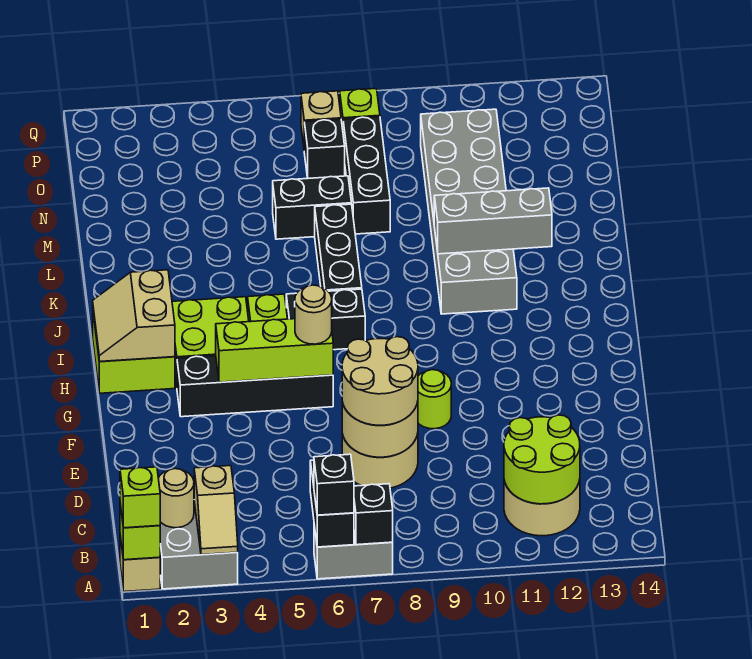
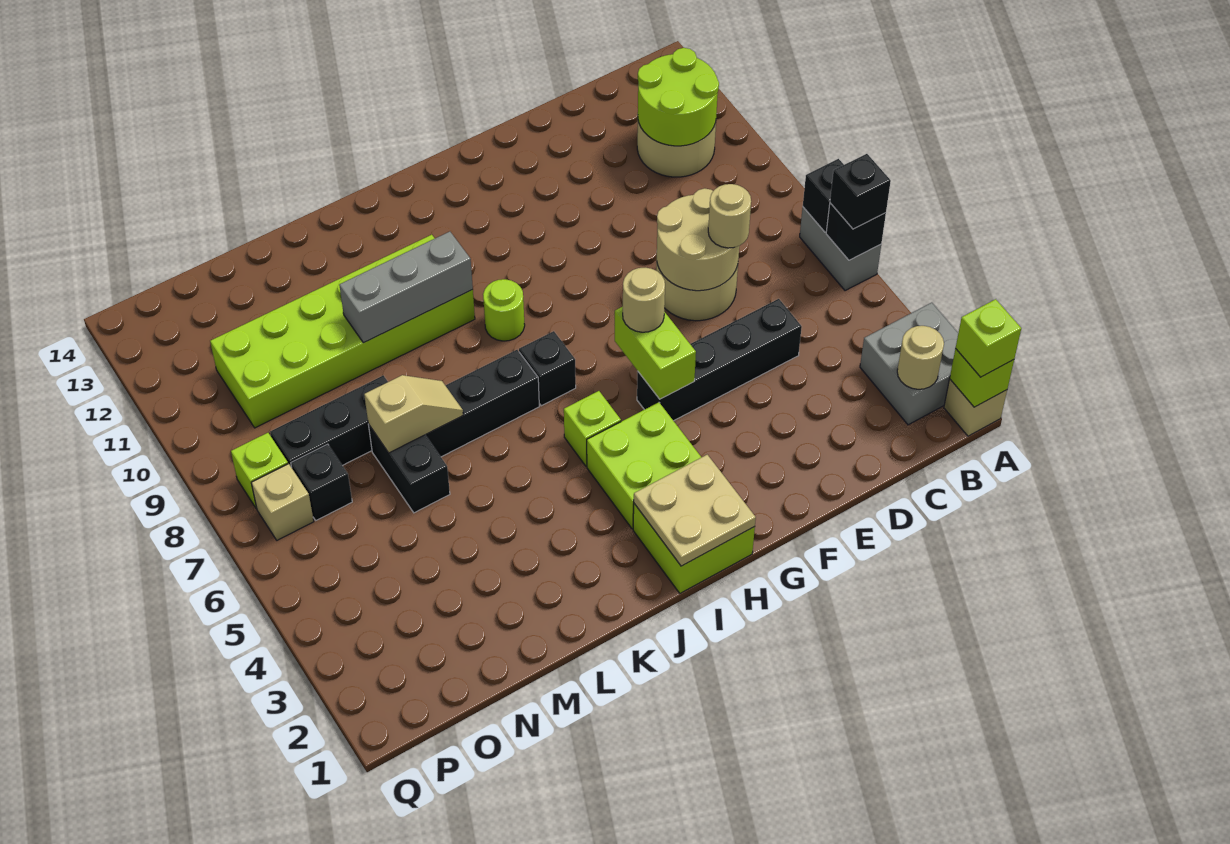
tan slope A3:B3 level 2 top B -> tan slope L7:M7 level 2 top M
black brick A6:B6 level 2 -> black brick A6 level 2
tan round brick D7:E8 level 3 -> tan round brick D7 level 3
lime round brick F9 level 1 -> lime round brick I9 level 1
black brick G3:G6 level 1 -> black brick D5:G5 level 1
lime brick G4:G6 level 2 -> lime brick G5:G6 level 2
tan slope H1:I2 level 2 top 2 -> tan plate H1:I2 level 2
black brick I6:I7 level 1 -> black brick I7 level 1
grey brick J10:O11 level 1 -> lime brick J10:O11 level 1
grey brick K10:K12 level 2 -> grey brick J10:L10 level 2

